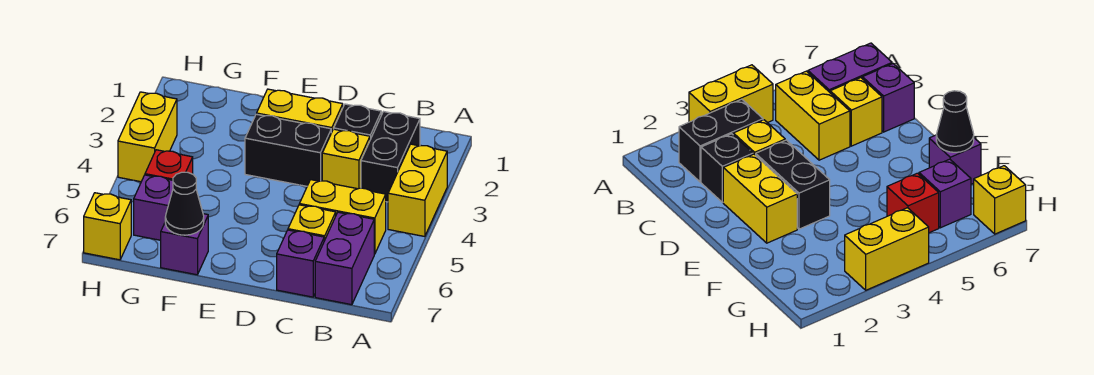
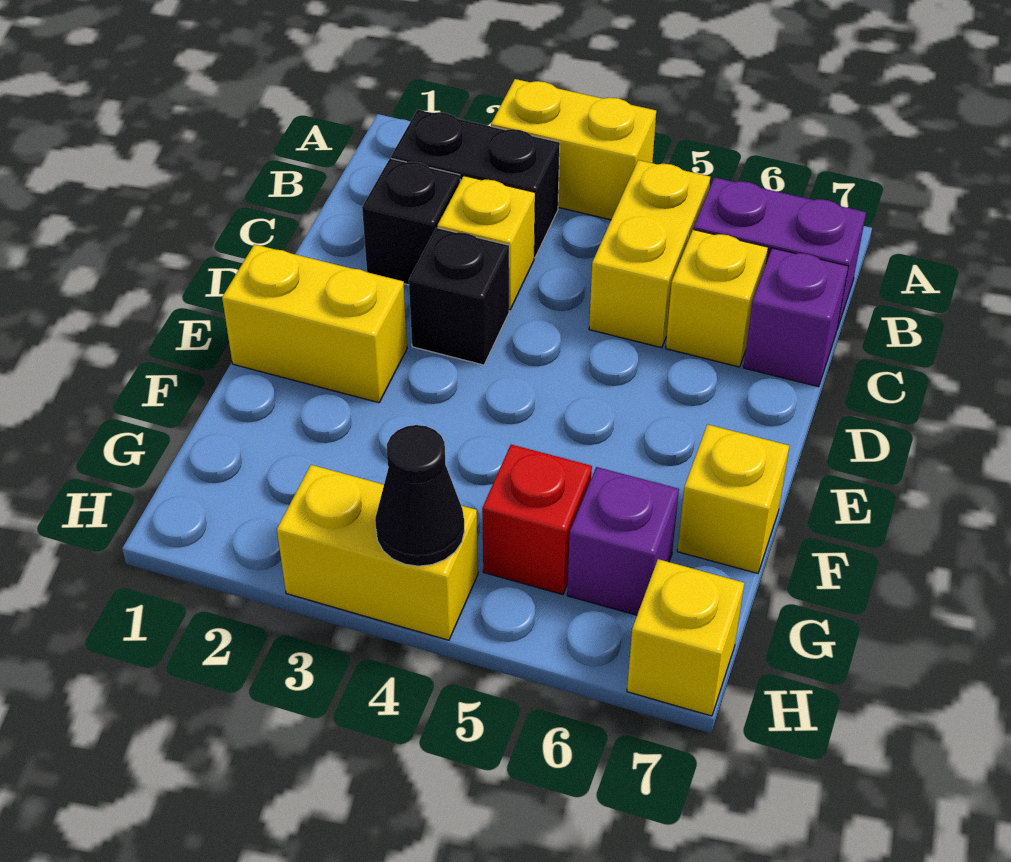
yellow brick D2:E2 level 1 -> yellow brick E1:E2 level 1
black brick D3:E3 level 1 -> black brick D3 level 1
purple brick F7 level 1 -> yellow brick F7 level 1
black cone F7 level 2 -> black cone H4 level 2

